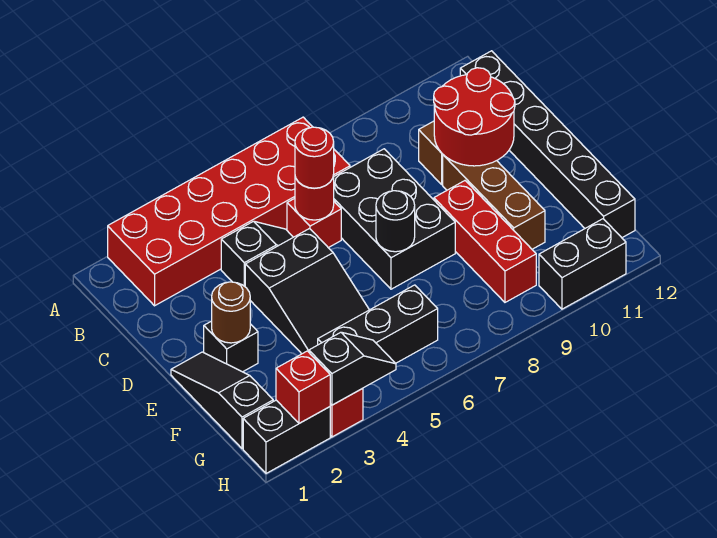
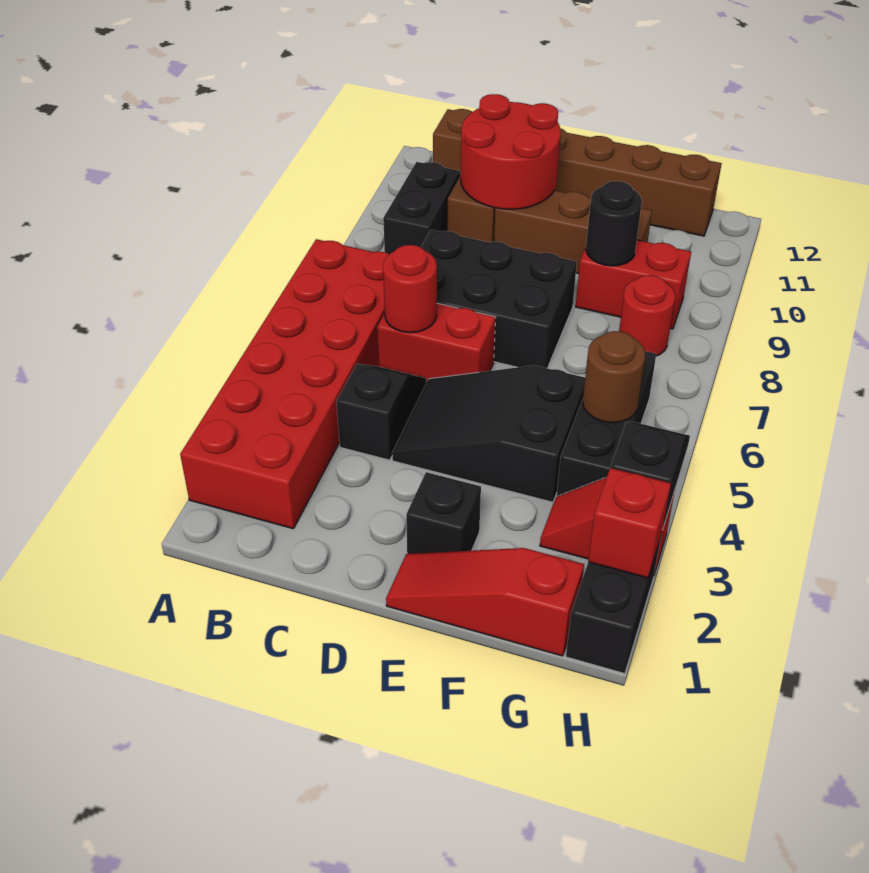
black brick B12:G12 level 1 -> brown brick B12:G12 level 1
red brick C6 level 1 -> red brick C6:D6 level 1
red round brick C6 level 3 -> red round brick G8 level 1
black slope D4:F5 level 1 top D -> black slope D4:F5 level 1 top F
black slope E1:G1 level 1 top G -> red slope E1:G1 level 1 top G
brown round brick E2 level 2 -> brown round brick G5 level 2
black round brick E7 level 2 -> black round brick F9 level 2
red brick E9:G9 level 1 -> red brick F9:G9 level 1
black brick H10:H11 level 1 -> black brick B9:B10 level 1

